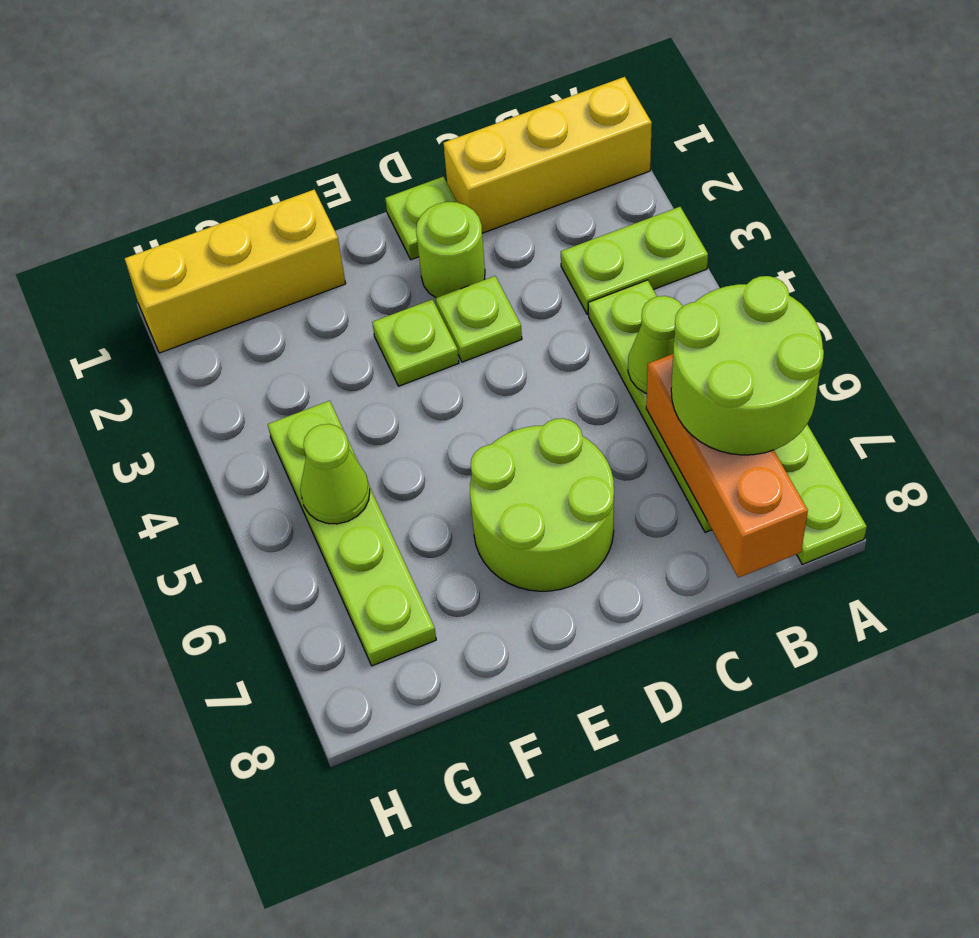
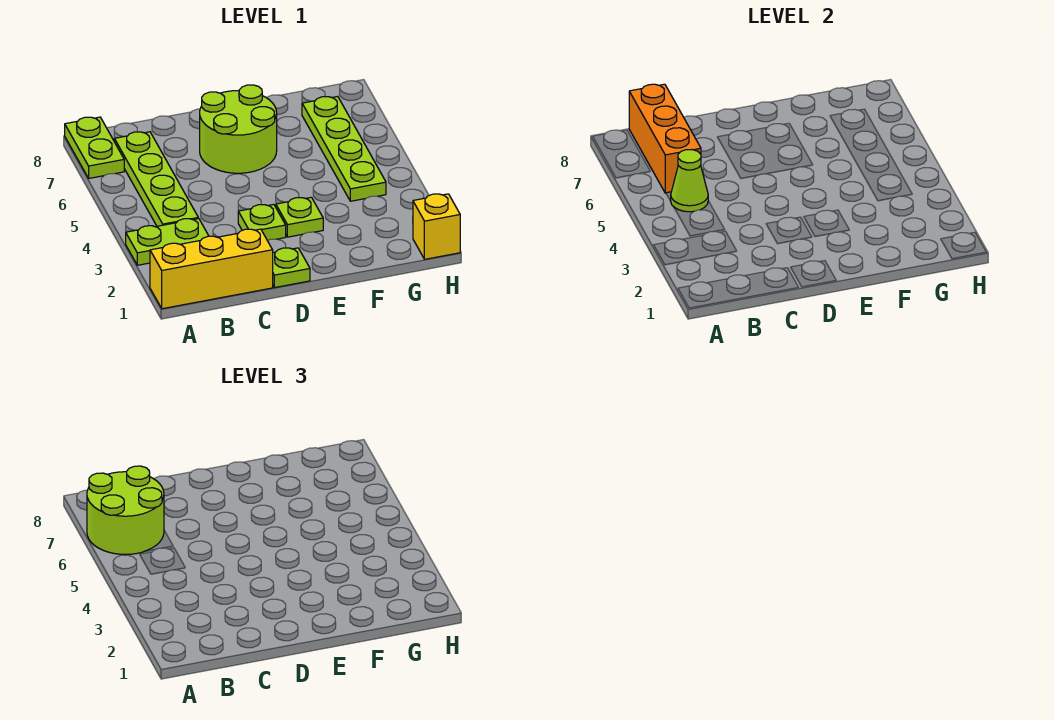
lime round brick D2 level 1 -> none
yellow brick F1:H1 level 1 -> yellow brick H1 level 1
lime cone G5 level 2 -> none

